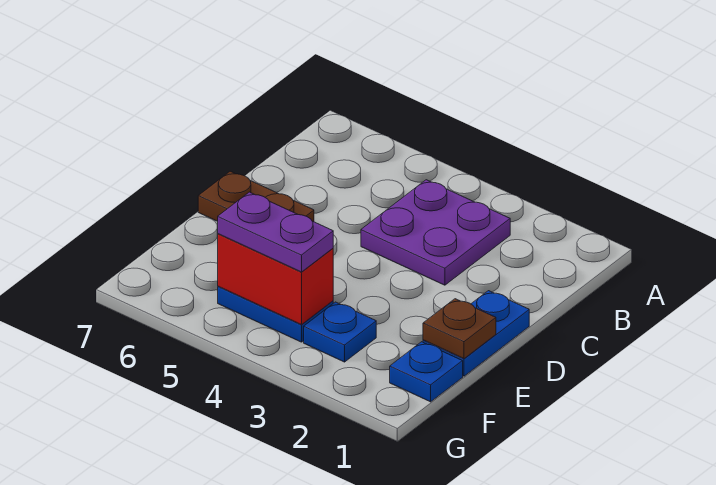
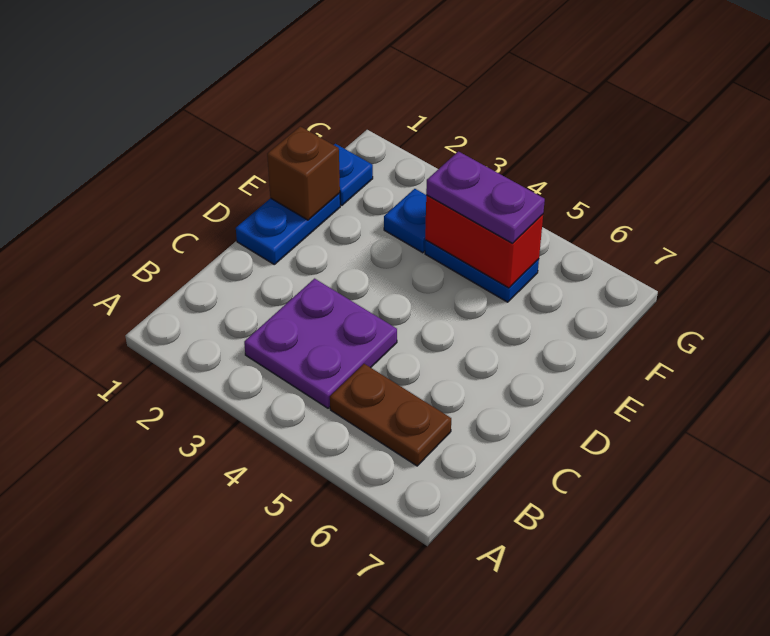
brown plate D6:D7 level 1 -> brown plate B5:B6 level 1
brown plate E1 level 2 -> brown brick E1 level 2

